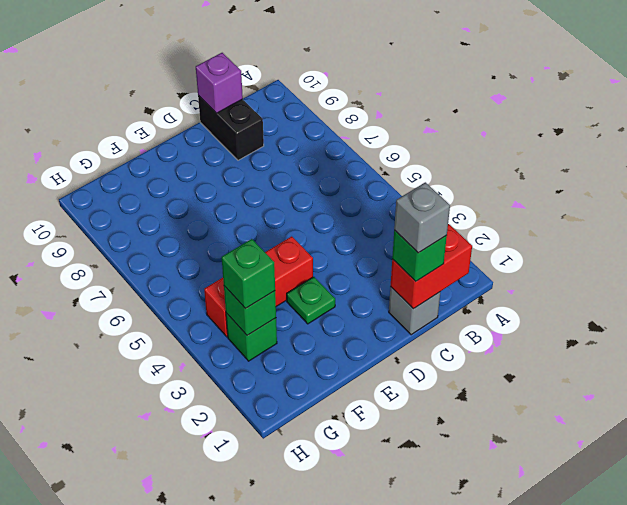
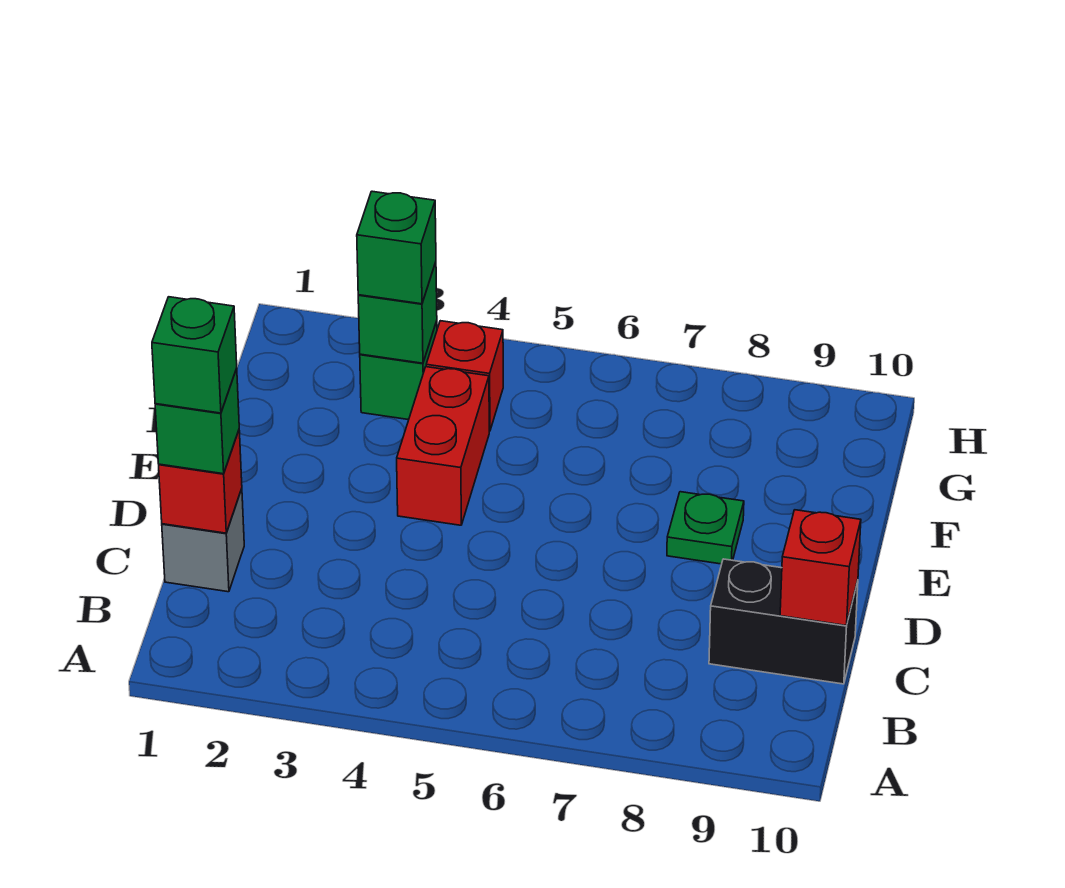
red brick B1:C1 level 2 -> red brick C1 level 2
grey brick C1 level 4 -> green brick C1 level 4
purple brick C10 level 2 -> red brick C10 level 2
green plate E3 level 1 -> green plate E8 level 1

